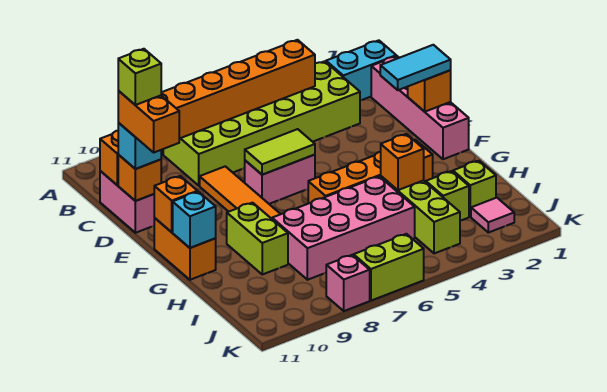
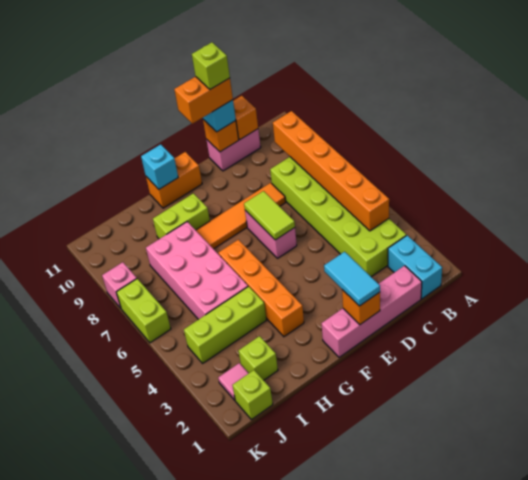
orange brick F11 level 2 -> none
orange brick H4 level 2 -> none
lime brick I3 level 1 -> lime brick J1 level 1

